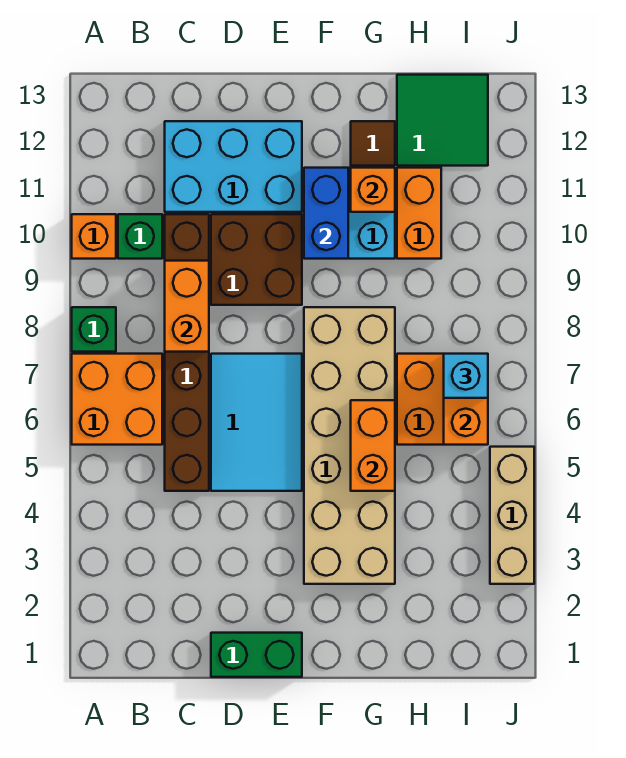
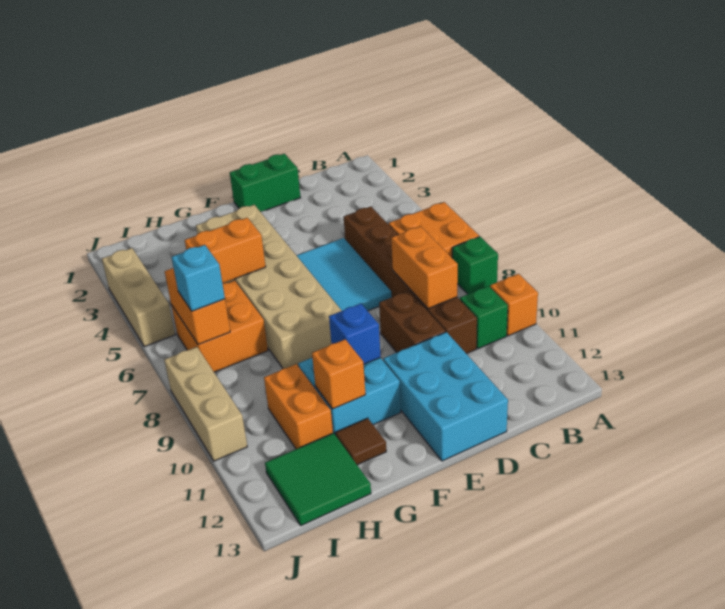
cyan brick C11:E12 level 1 -> cyan brick D11:E13 level 1
brown brick D9:E10 level 1 -> brown brick D9:D10 level 1
blue brick F10:F11 level 2 -> blue brick F10 level 2
orange brick G5:G6 level 2 -> orange brick G5:H5 level 2
none -> tan brick J8:J10 level 1

